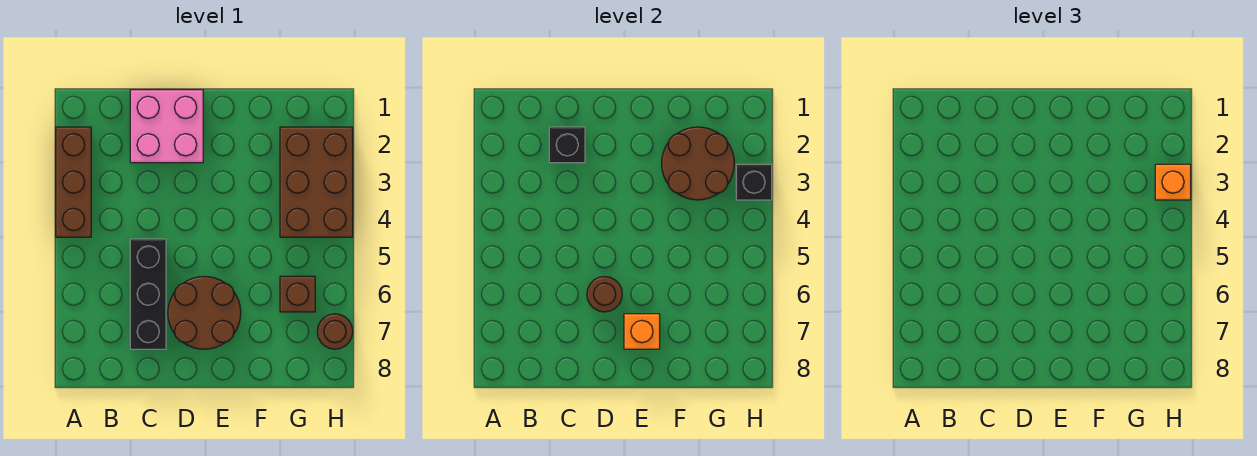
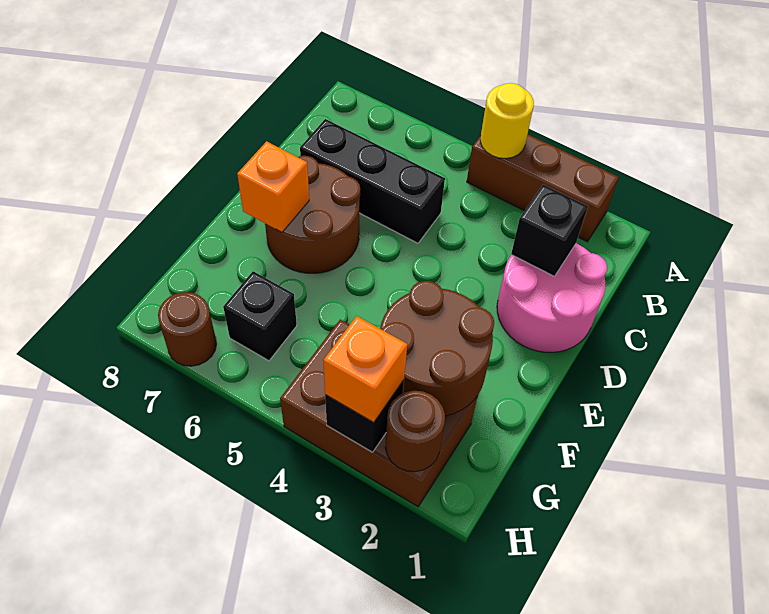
none -> yellow round brick A4 level 2
pink brick C1:D2 level 1 -> pink round brick C1:D2 level 1
brown round brick D6 level 2 -> brown round brick H2 level 2
brown brick G6 level 1 -> black brick G6 level 1

